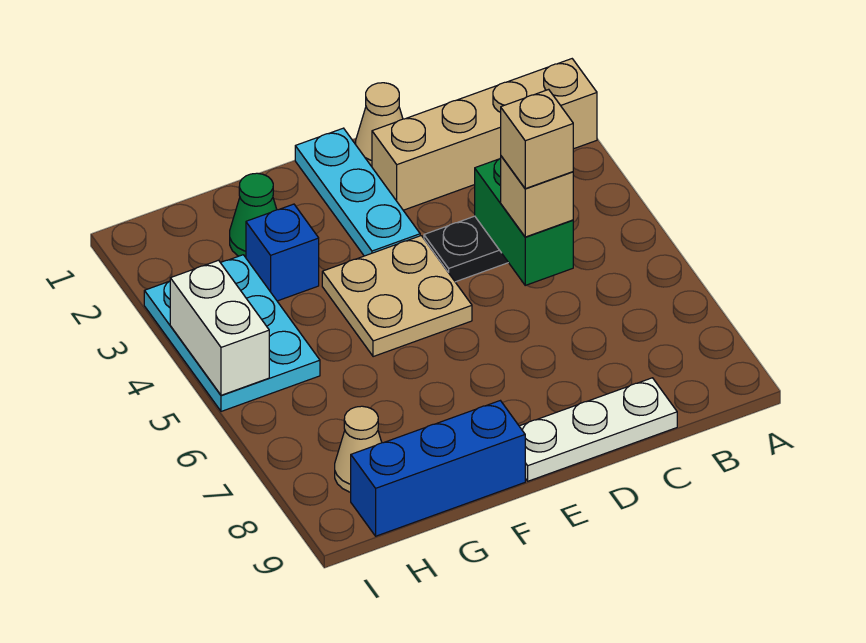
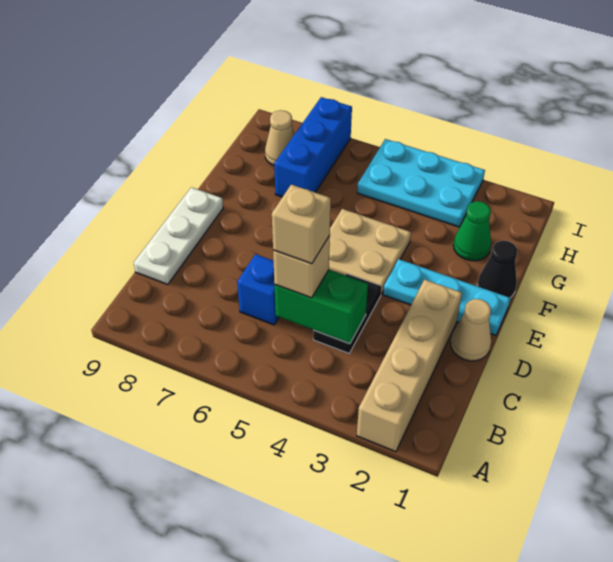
none -> black cone F1 level 1
blue brick F9:H9 level 1 -> blue brick G7:I7 level 1
blue brick G3 level 1 -> blue brick C6 level 1
white brick I4:I5 level 2 -> none

